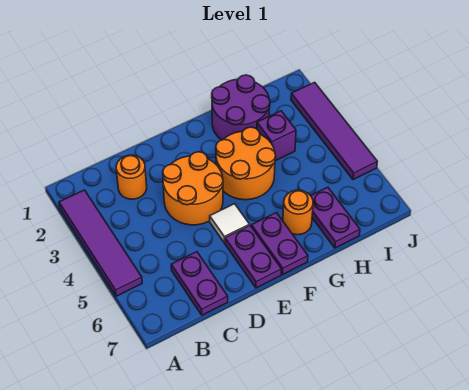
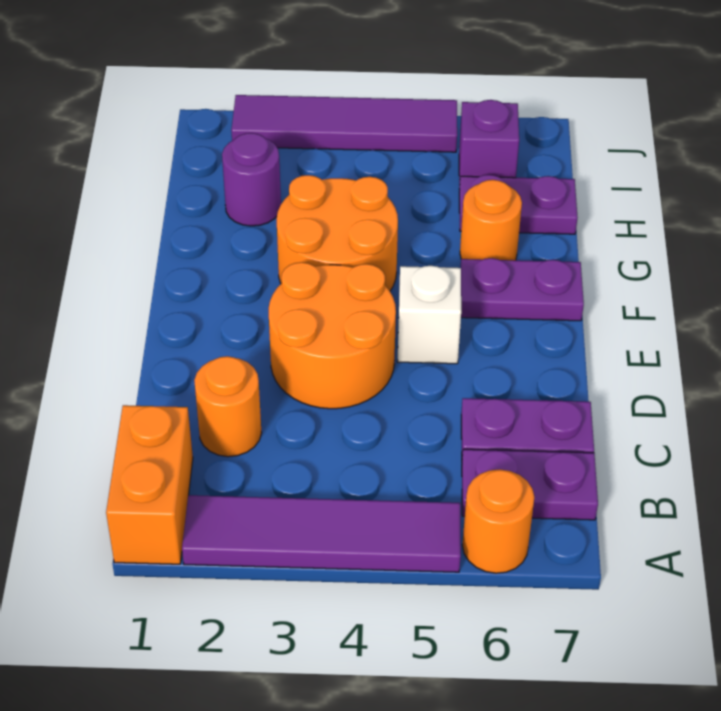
none -> orange brick A1:B1 level 1
none -> orange round brick A6 level 1
white tile E5 level 1 -> white brick E5 level 1
purple plate E6:E7 level 1 -> purple plate B6:B7 level 1
purple round brick G1:H2 level 1 -> purple round brick H2 level 1
purple brick H3 level 1 -> purple brick I6 level 1

